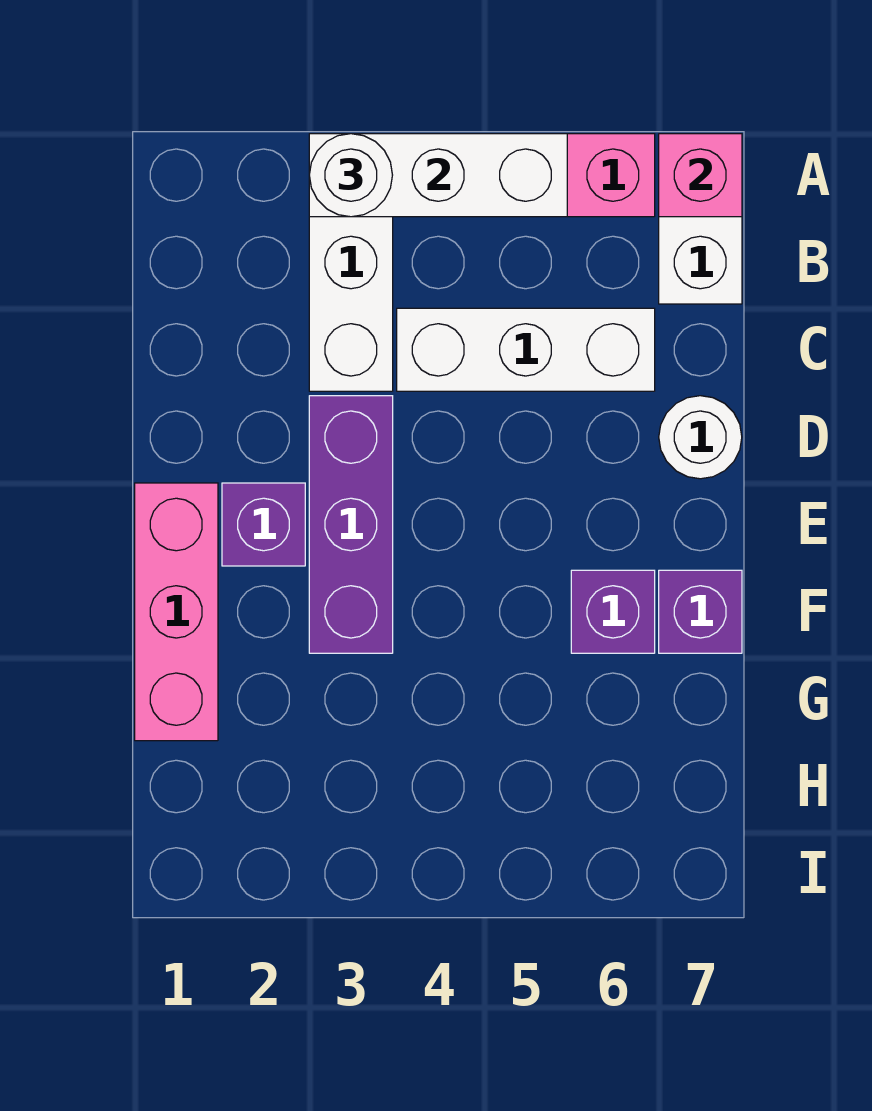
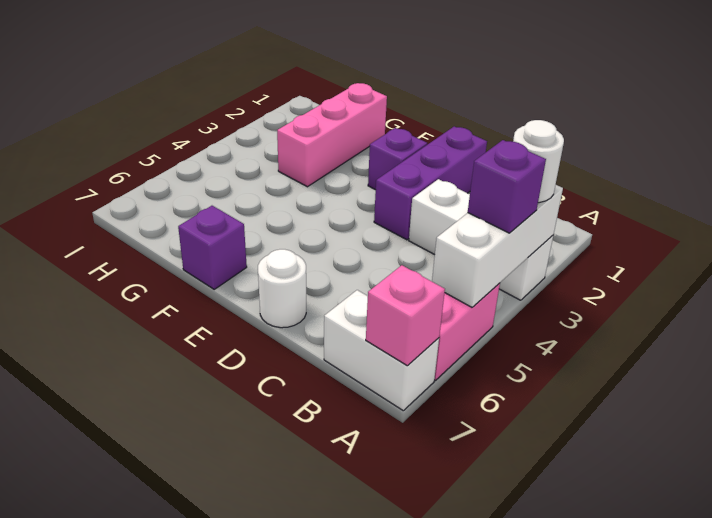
white brick C4:C6 level 1 -> none
purple brick D3:F3 level 1 -> purple brick D1:D3 level 1
pink brick E1:G1 level 1 -> pink brick G1:G3 level 1
purple brick F6 level 1 -> purple brick A4 level 3

